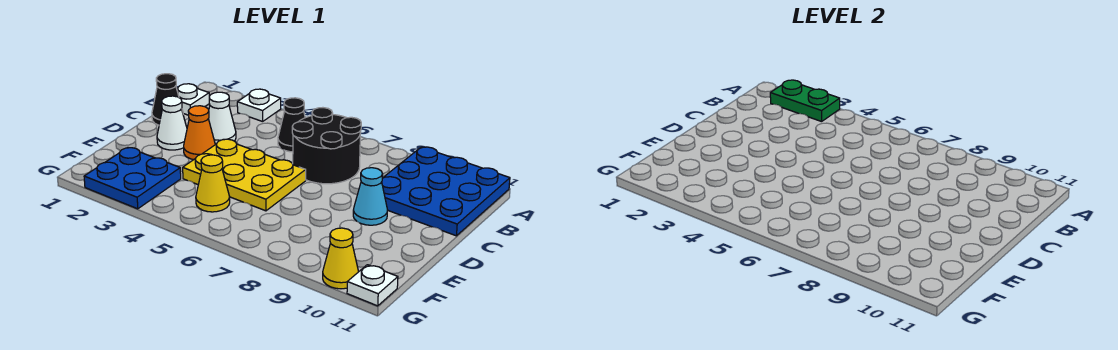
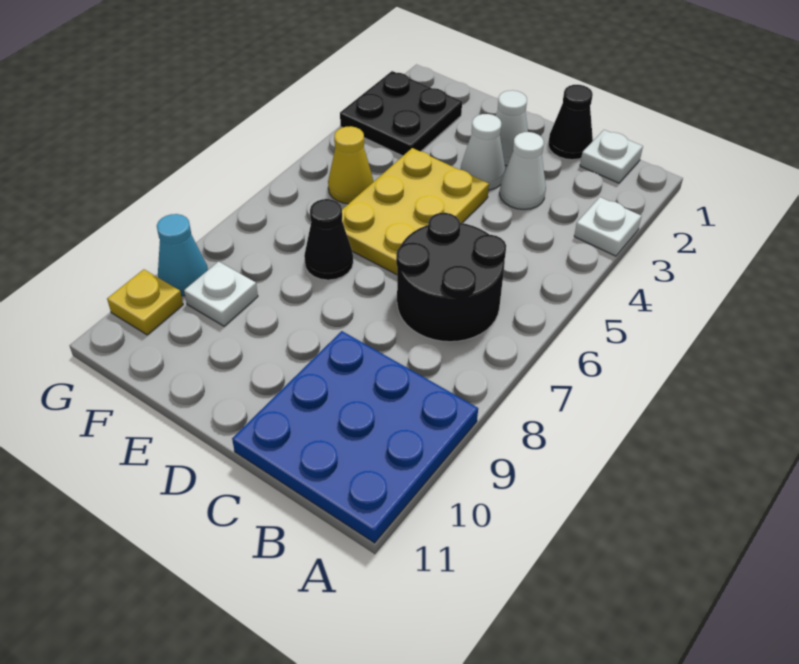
green plate A2:A3 level 2 -> none
black cone B5 level 1 -> black cone E7 level 1
orange cone D3 level 1 -> white cone D3 level 1
cyan cone D9 level 1 -> cyan cone G9 level 1
blue plate F2:G3 level 1 -> black plate F2:G3 level 1
yellow cone G10 level 1 -> yellow plate G10 level 1
white plate G11 level 1 -> white plate F9 level 1

